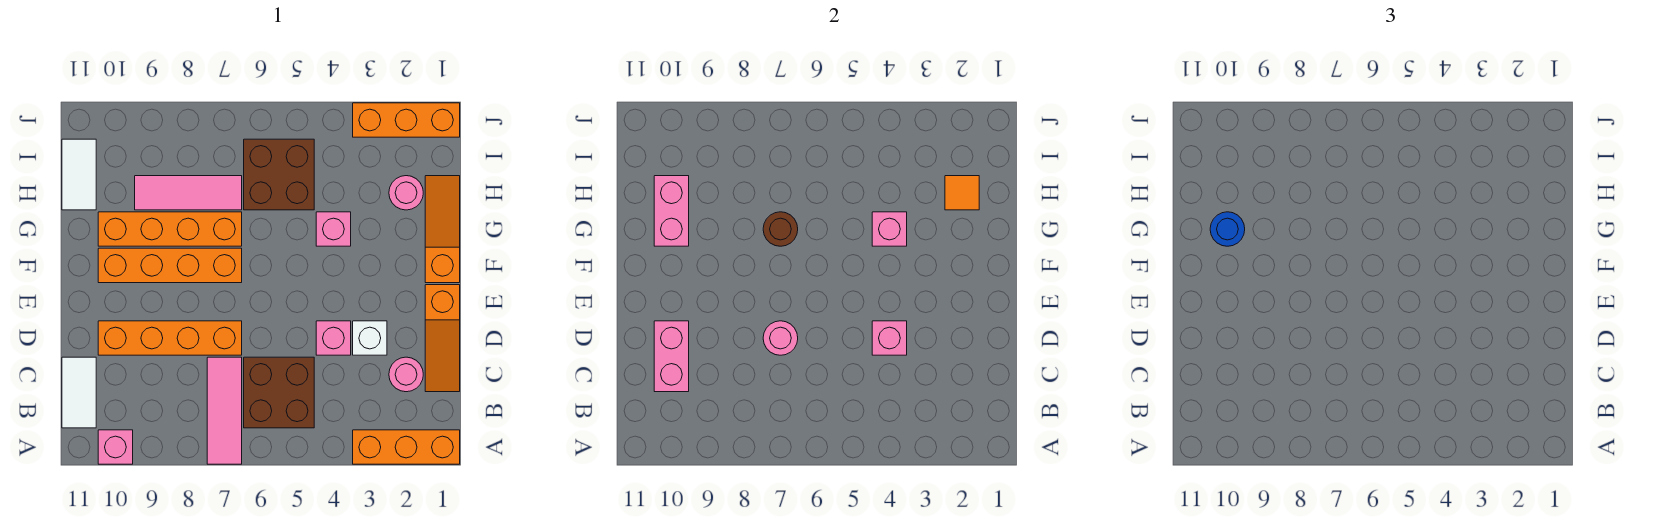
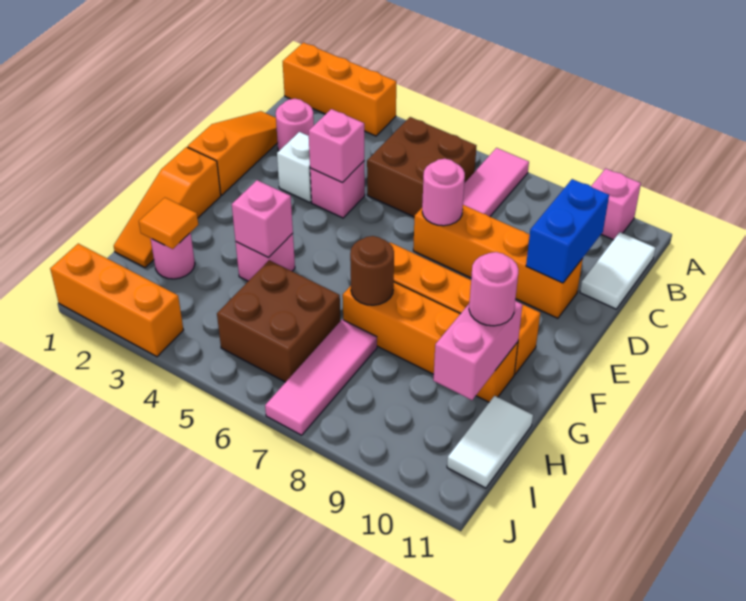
pink brick C10:D10 level 2 -> blue brick C10:D10 level 2
blue round brick G10 level 3 -> pink round brick G10 level 3
pink tile H7:H9 level 1 -> pink tile H7:J7 level 1

